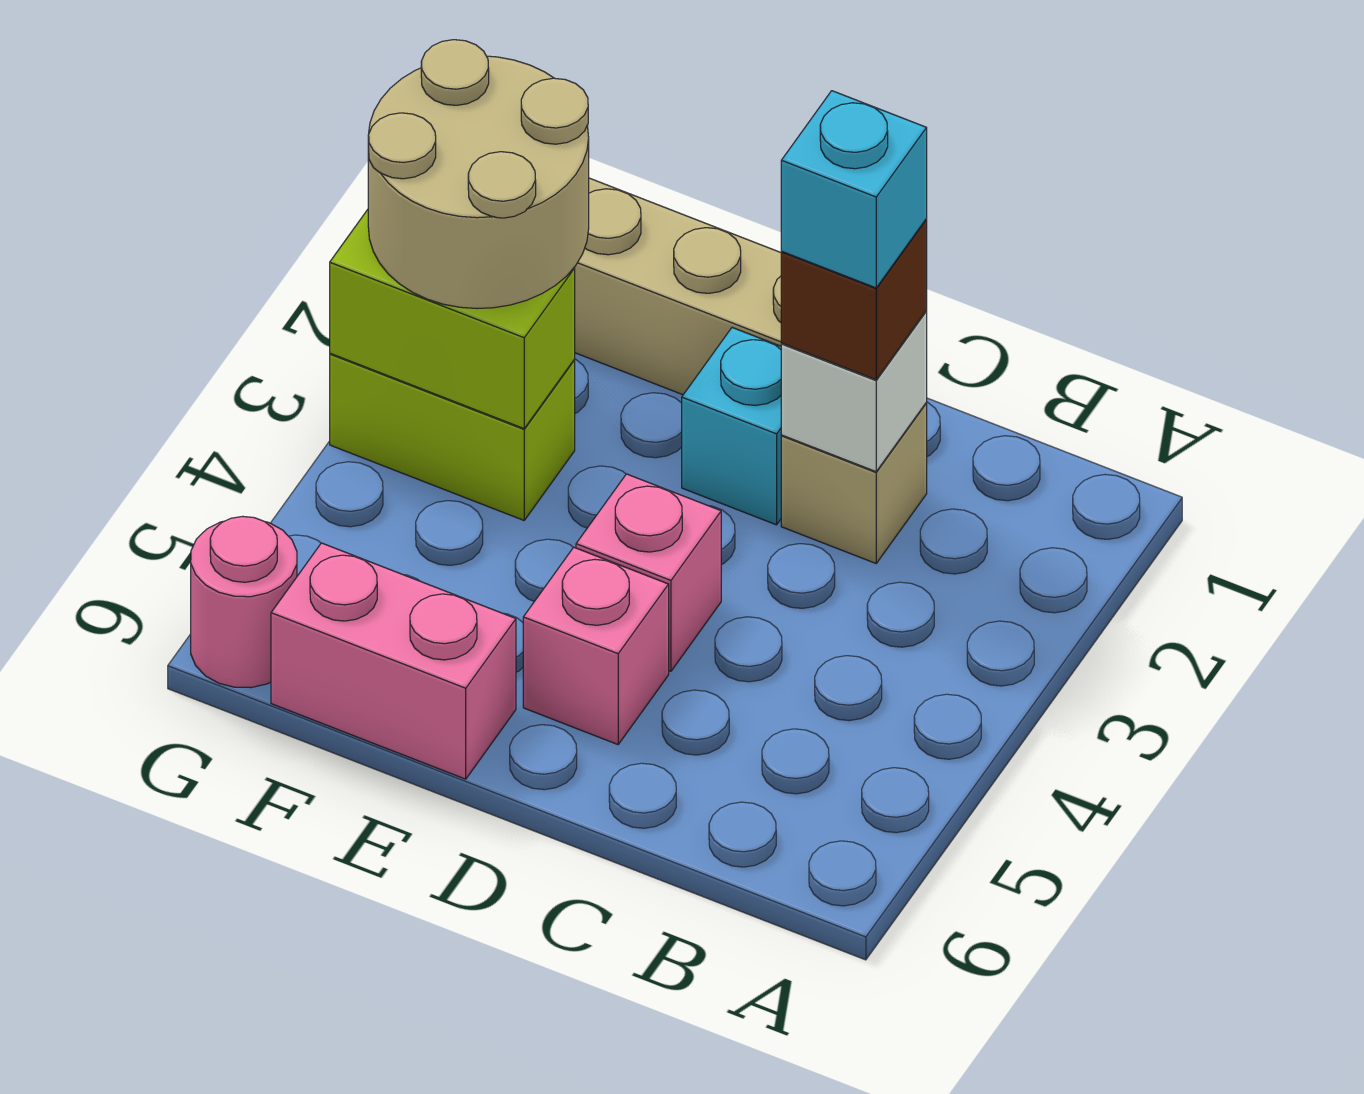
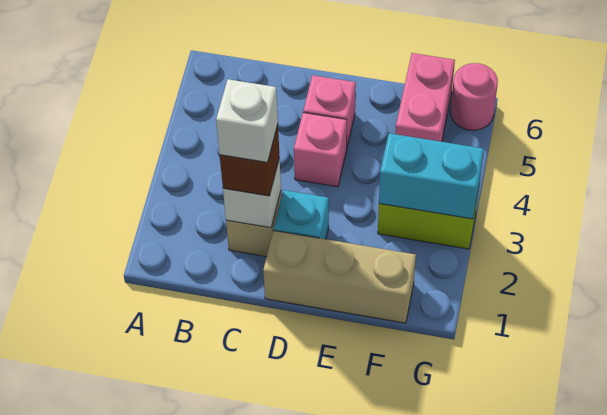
cyan brick C2 level 4 -> white brick C2 level 4
pink brick E6:F6 level 1 -> pink brick F5:F6 level 1
tan round brick F2:G3 level 3 -> none
lime brick F3:G3 level 2 -> cyan brick F3:G3 level 2

